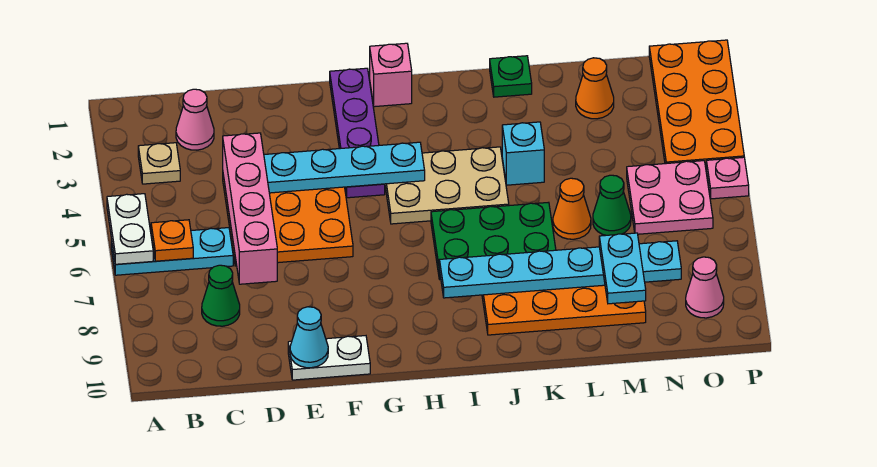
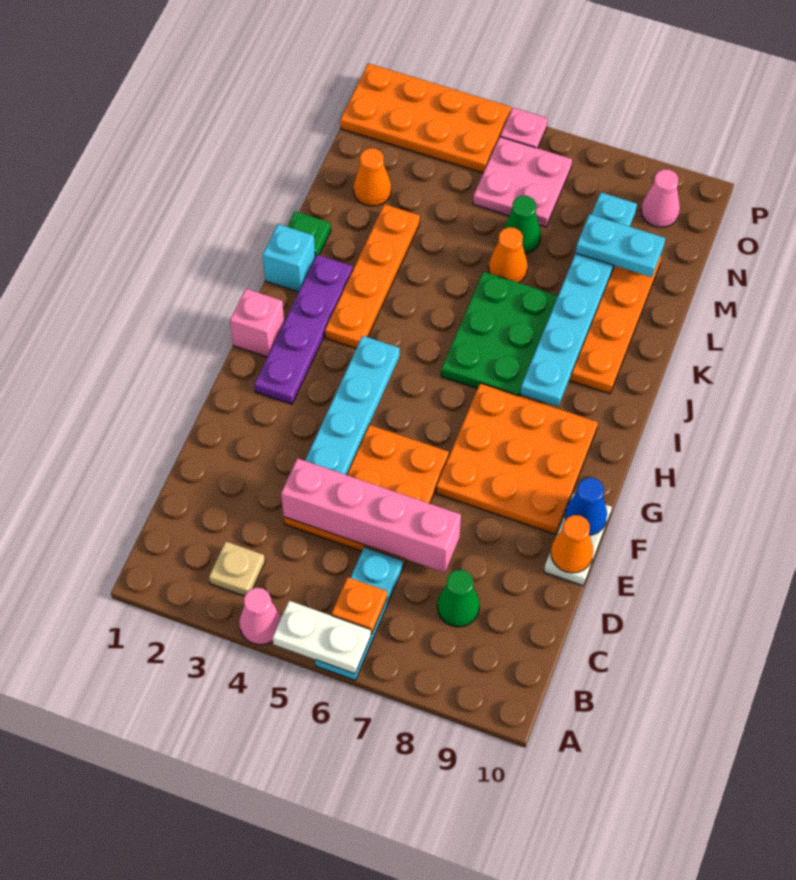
pink cone C2 level 1 -> pink cone A4 level 1
cyan cone E10 level 2 -> orange cone E10 level 2
none -> orange plate F7:H9 level 1
none -> blue cone F10 level 2
purple plate G1:G4 level 1 -> purple plate G2:J2 level 1
tan plate H4:J5 level 1 -> none
none -> orange plate I3:L3 level 1
cyan brick K4 level 1 -> cyan brick J1 level 1

